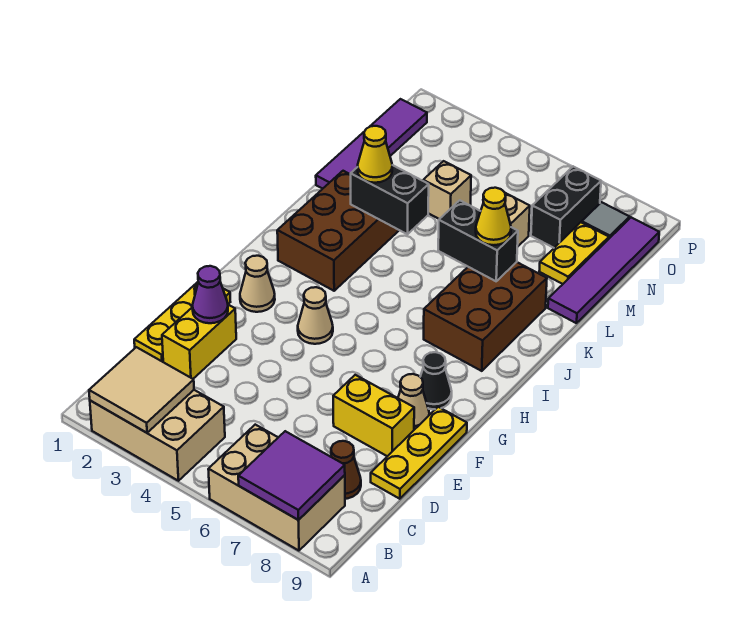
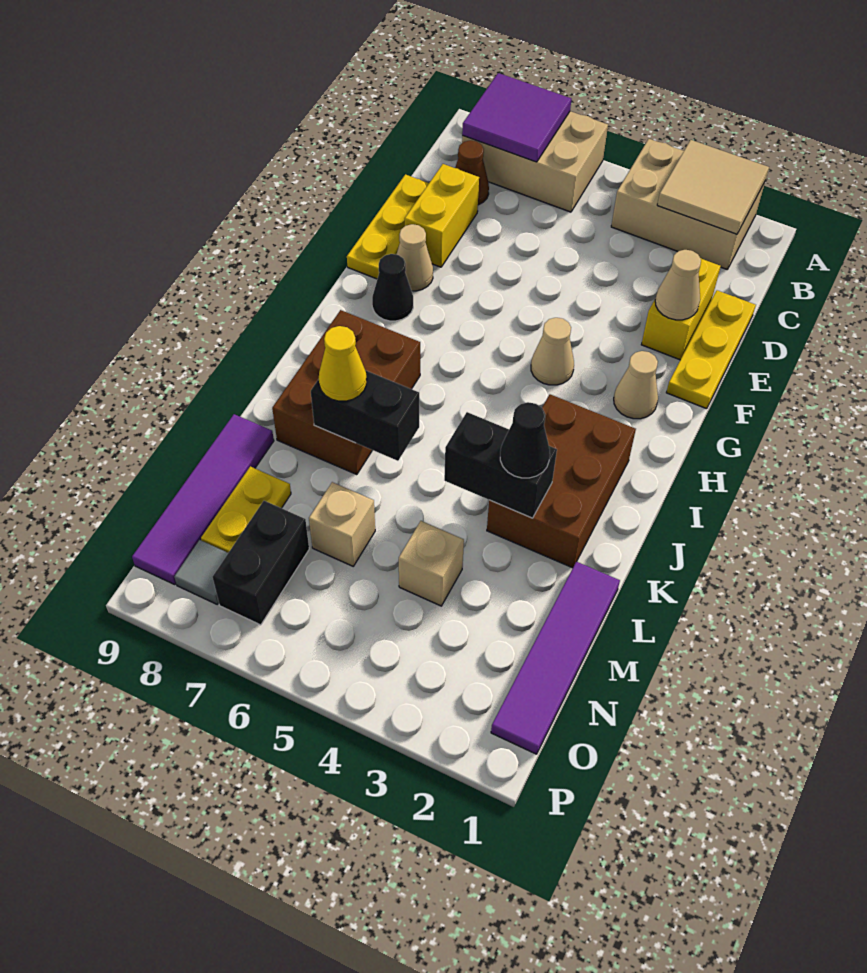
purple cone E2 level 2 -> tan cone E2 level 2
yellow brick E7:E8 level 1 -> yellow brick D8:E8 level 1
yellow cone K3 level 3 -> black cone K3 level 3

